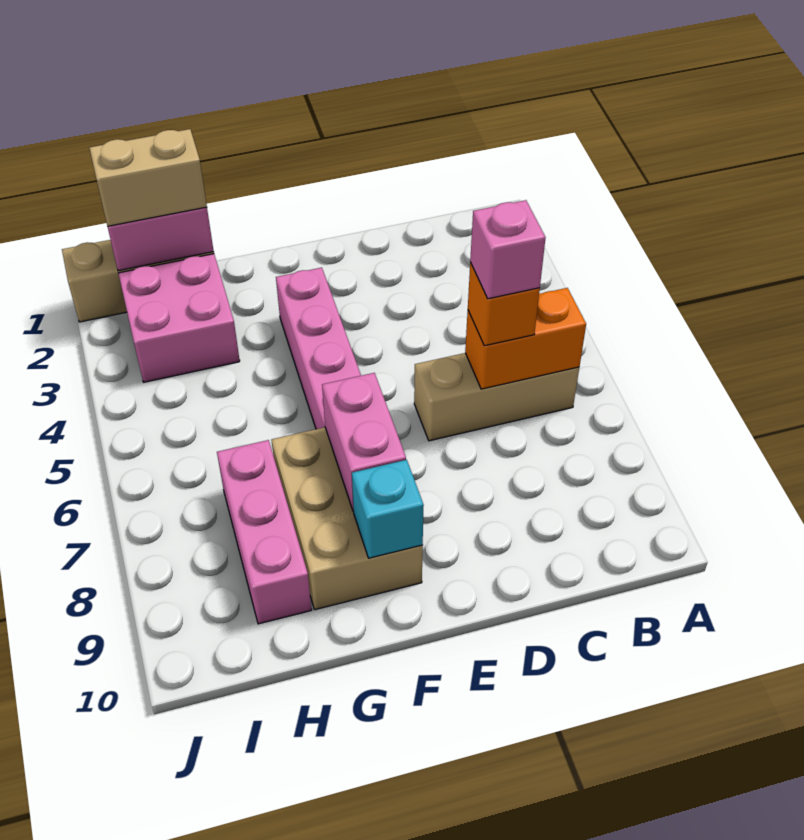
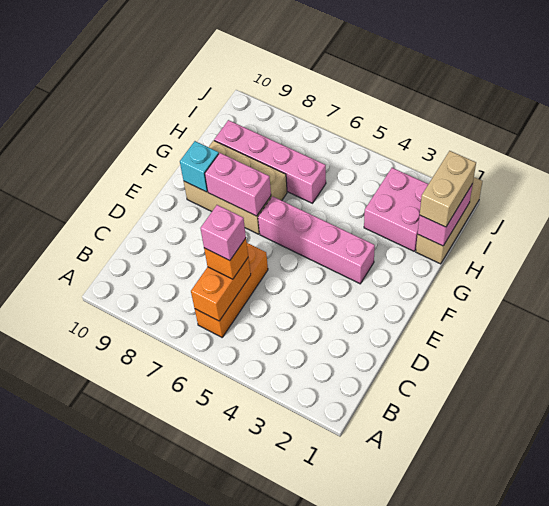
tan brick B6:D6 level 1 -> orange brick B6:D6 level 1
pink brick H7:H9 level 1 -> pink brick H6:H9 level 1

